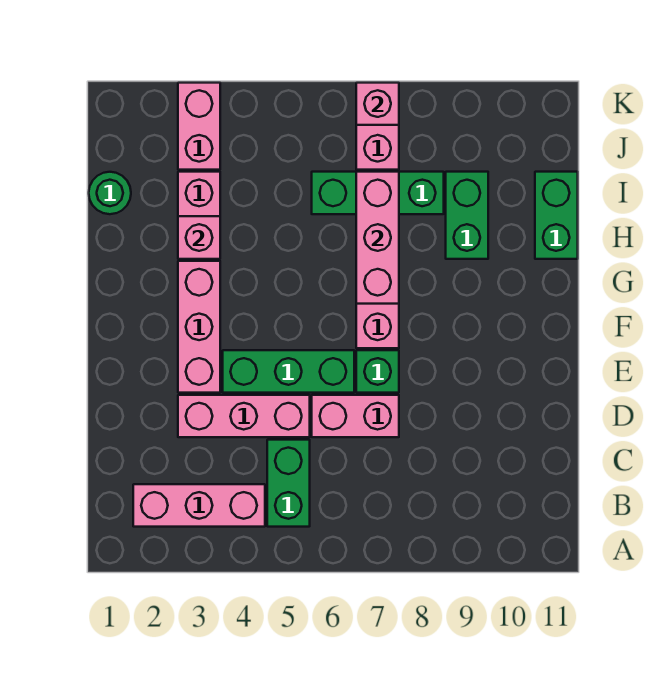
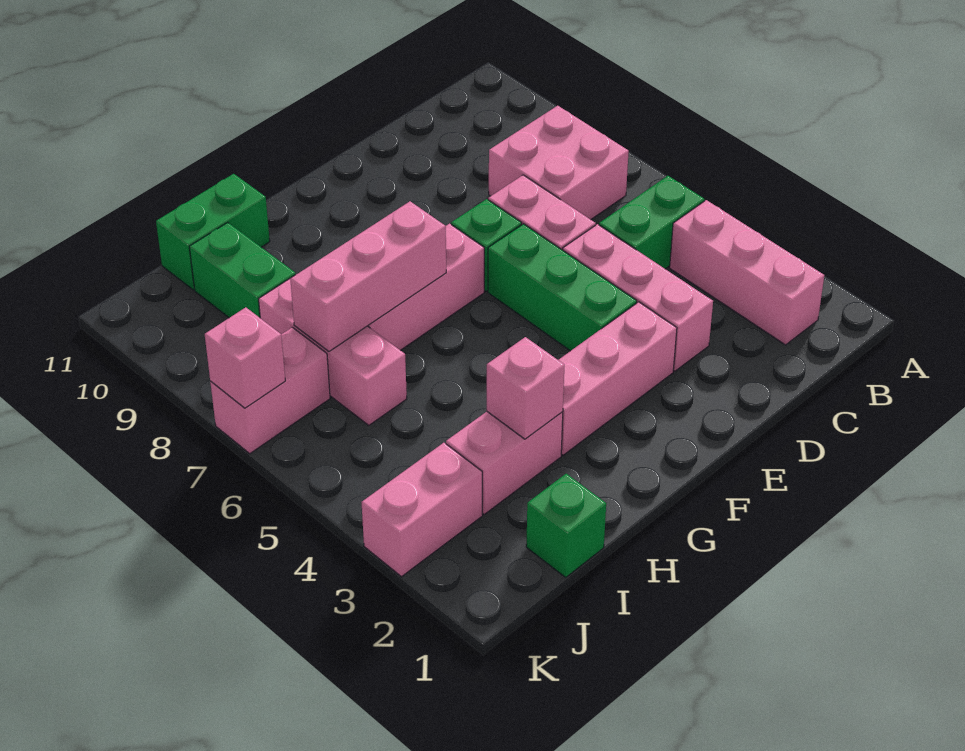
none -> pink brick B7:C8 level 1
green brick H9:I9 level 1 -> green brick I9:I10 level 1
green round brick I1 level 1 -> green brick I1 level 1
green brick I6:I8 level 1 -> pink brick I6:I8 level 1

